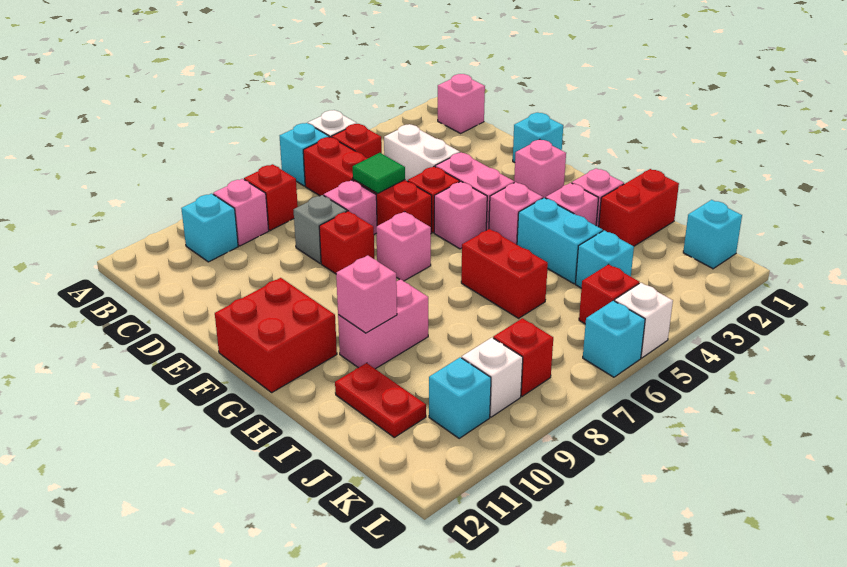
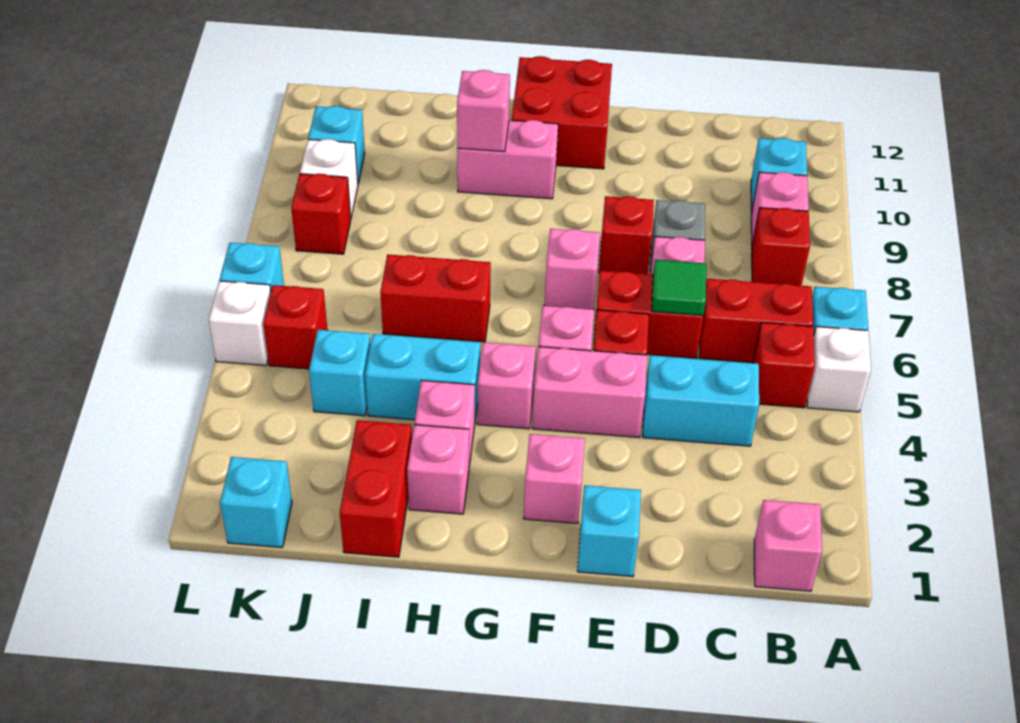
white brick C4:D4 level 1 -> cyan brick C4:D4 level 1
pink brick H9:H10 level 1 -> pink brick G10:H10 level 1
red plate I11:J11 level 1 -> none

